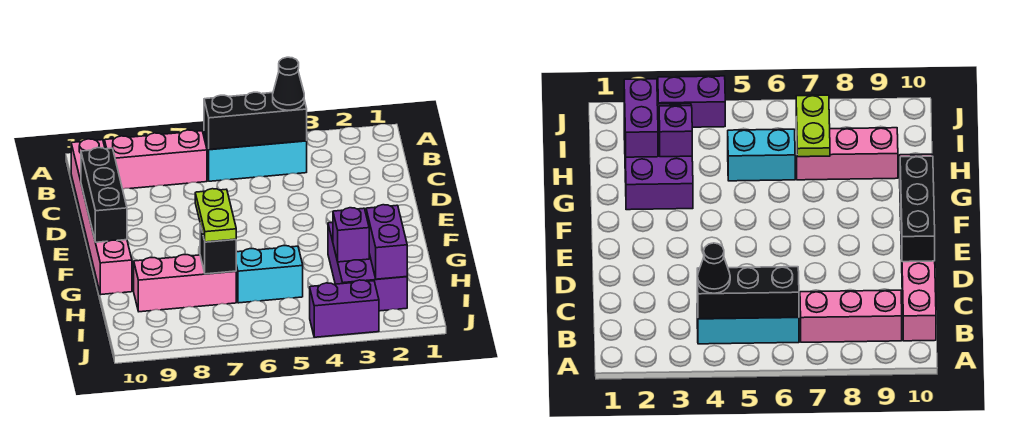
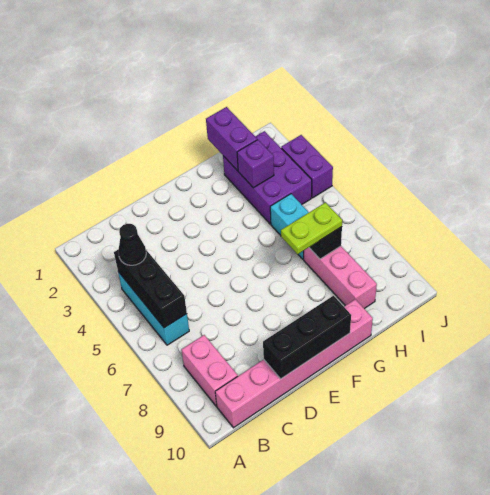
pink brick B7:B9 level 1 -> pink brick B8:B9 level 1
purple brick G2:I3 level 1 -> purple brick H2:I4 level 1
purple brick H2:I2 level 2 -> purple brick H1:H2 level 2

